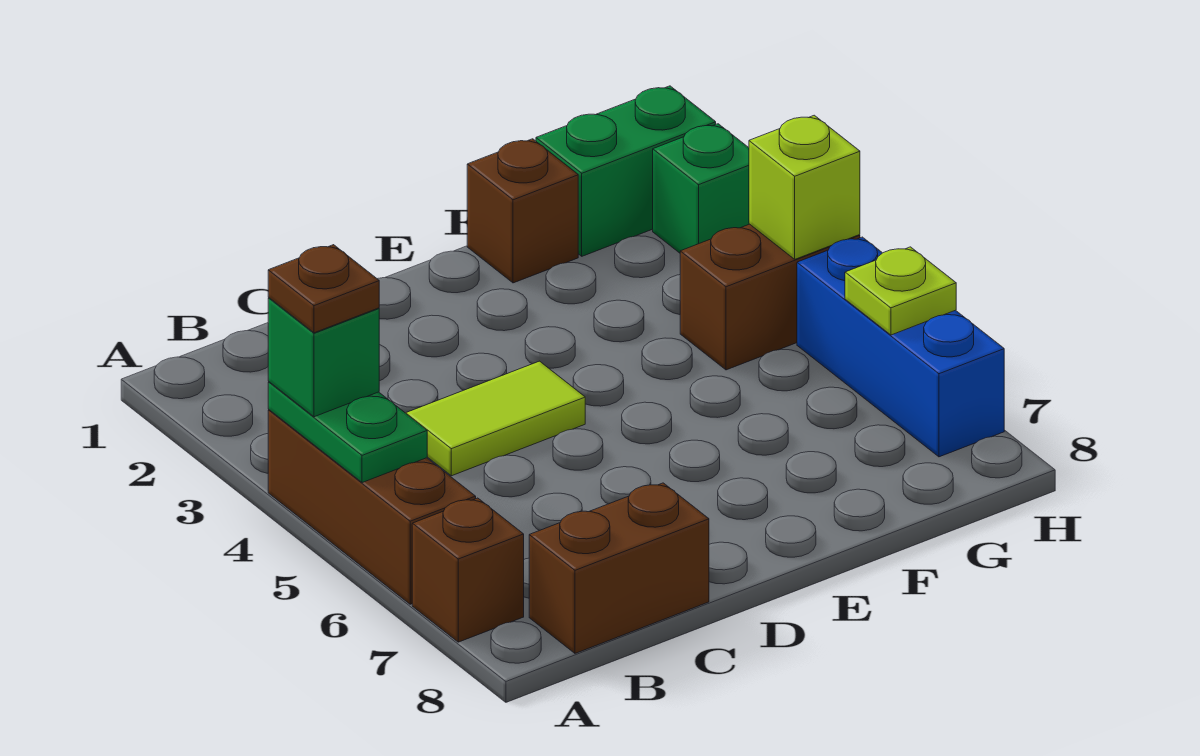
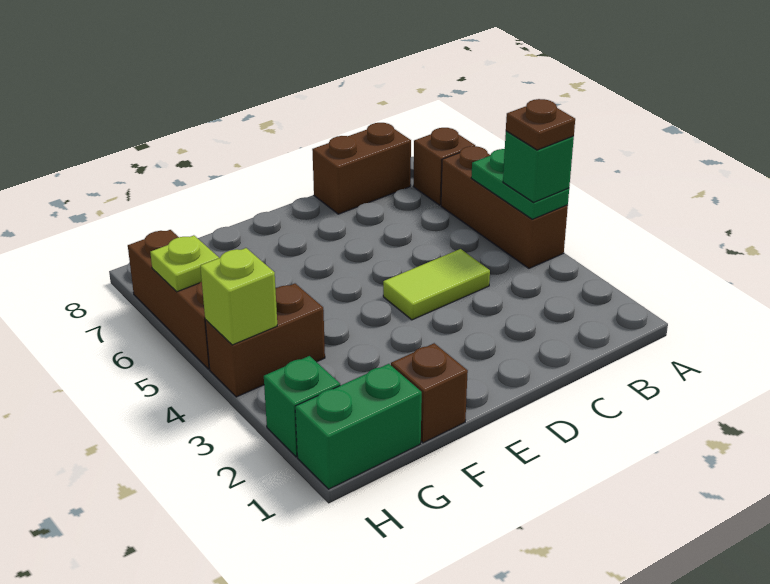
blue brick H5:H7 level 1 -> brown brick H5:H7 level 1

